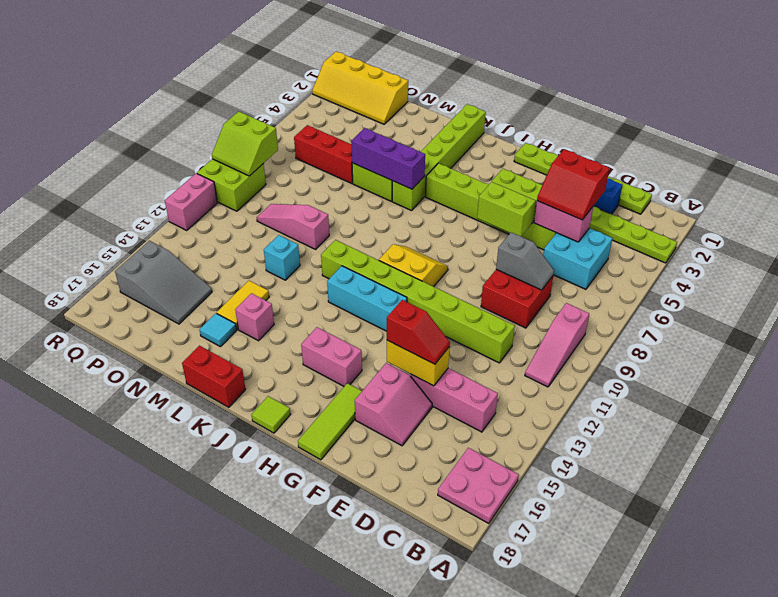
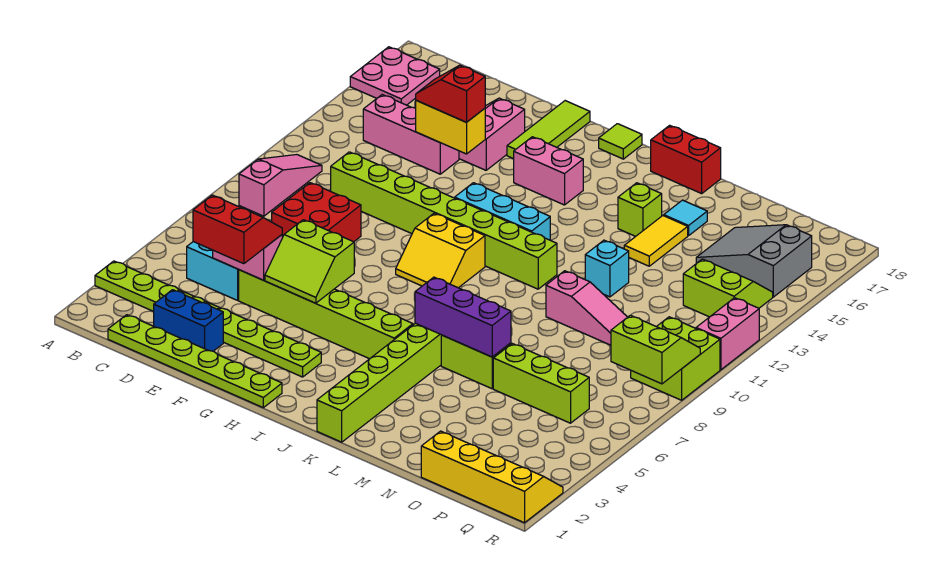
grey slope D8:E8 level 2 top E -> none
pink brick L15 level 1 -> lime brick L15 level 1
red brick N6:P6 level 1 -> lime brick N6:P6 level 1
none -> lime slope P13:Q14 level 1 top 13

